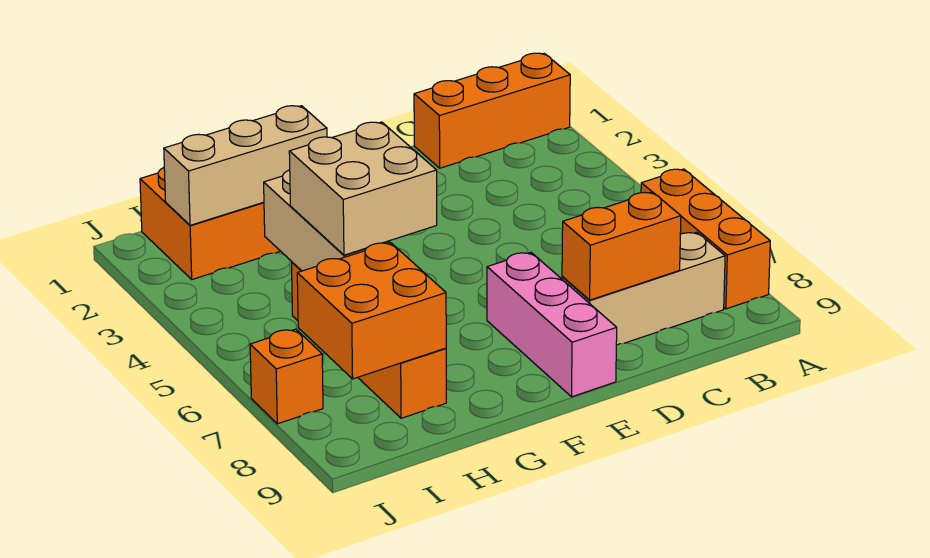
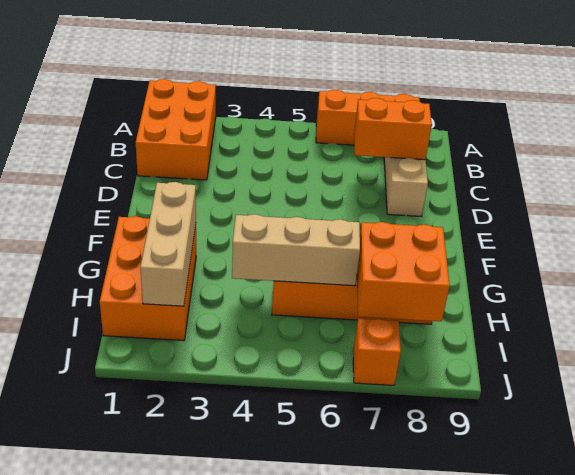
orange brick A1:C1 level 1 -> orange brick A1:C2 level 1
orange brick C8:D8 level 2 -> orange brick C7:C8 level 2
pink brick E7:E9 level 1 -> none
tan brick G5:H6 level 3 -> none

